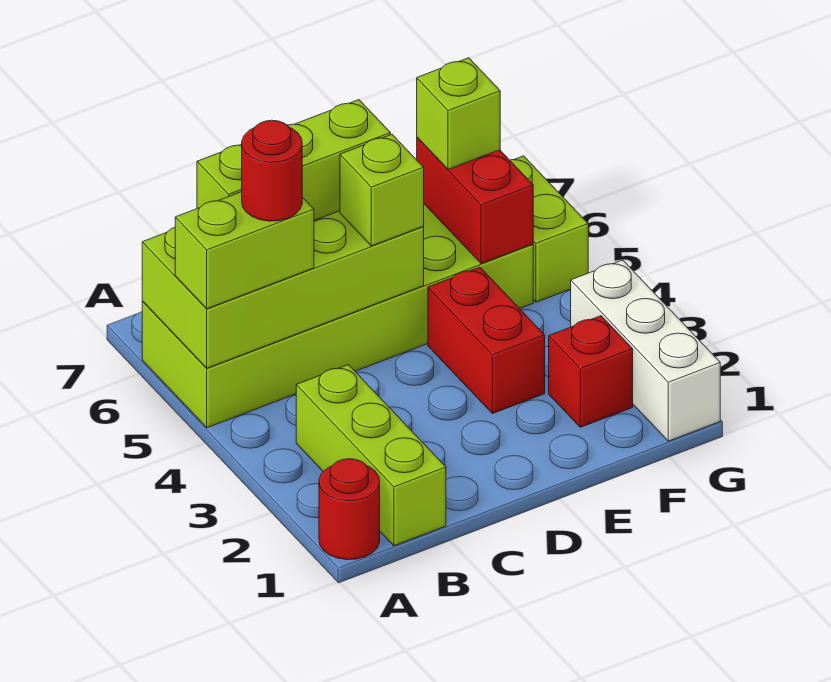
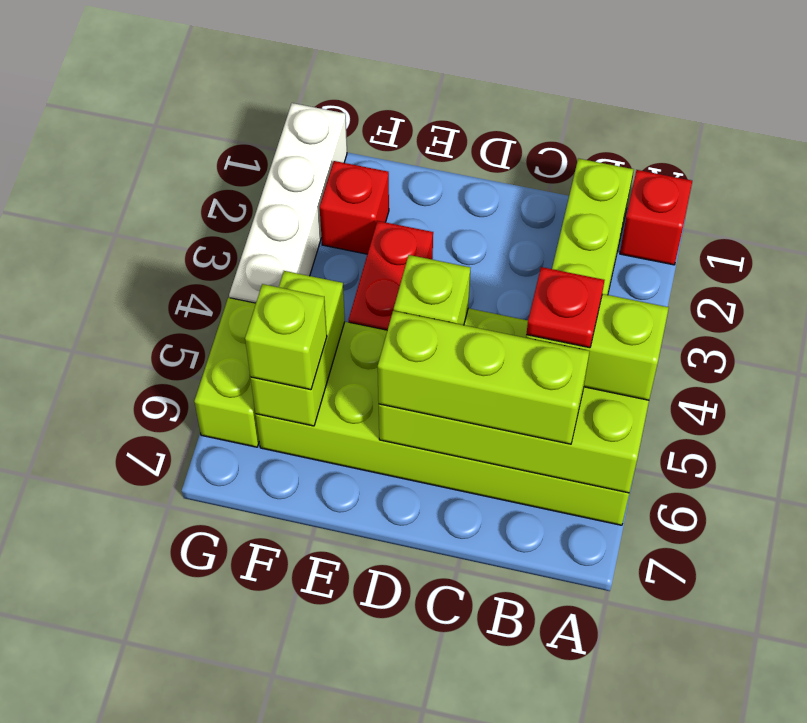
red round brick A1 level 1 -> red brick A1 level 1
red round brick B5 level 4 -> red plate B5 level 4
red brick F5:F6 level 2 -> lime brick F5:F6 level 2
white brick G1:G3 level 1 -> white brick G1:G4 level 1

